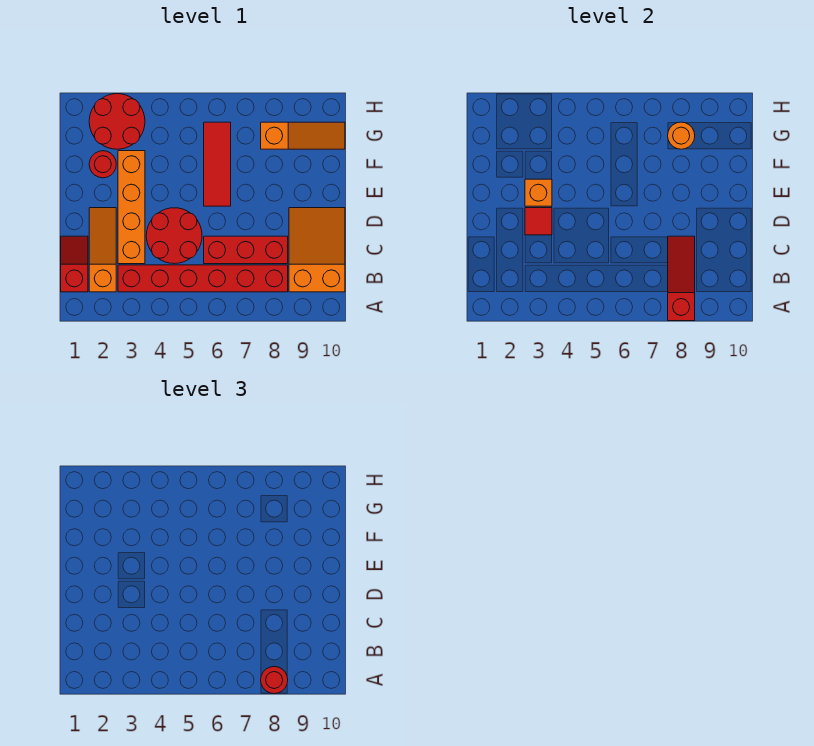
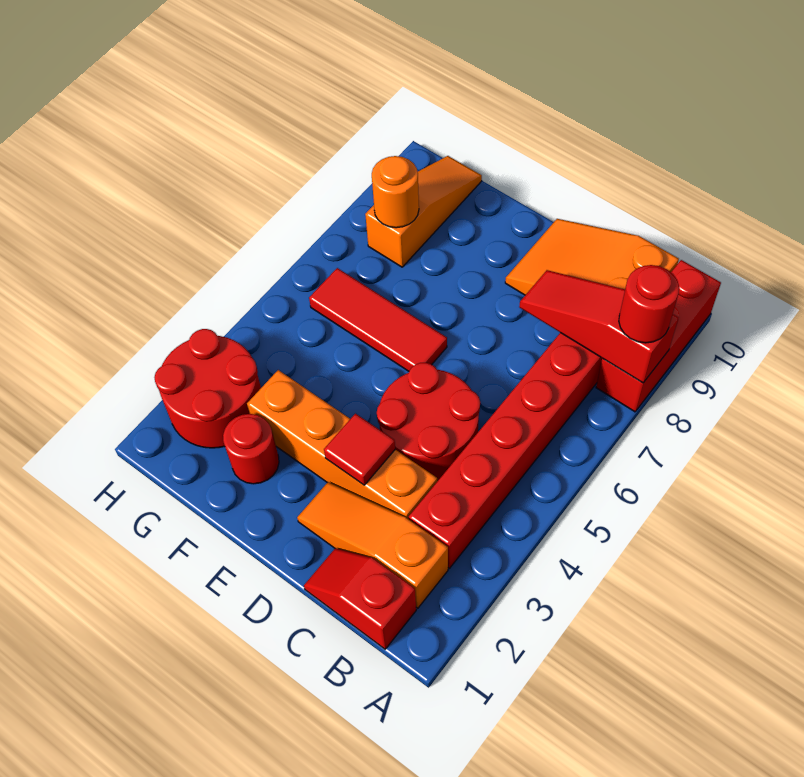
red brick C6:C8 level 1 -> red brick A8:A10 level 1
orange brick E3 level 2 -> none

